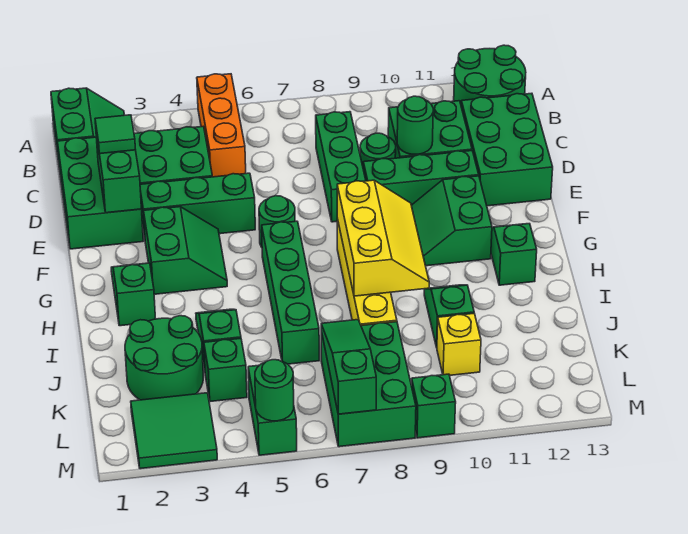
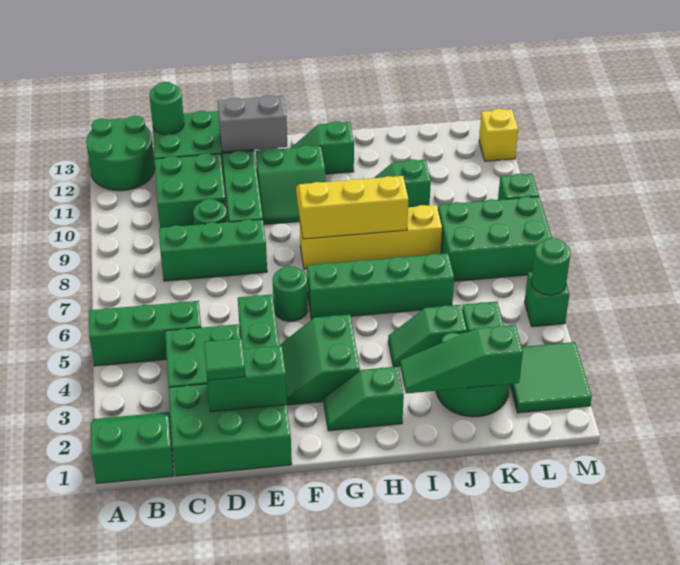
orange brick A5:C5 level 1 -> green brick A5:C5 level 1
green round brick D10 level 2 -> green round brick C13 level 2
none -> grey brick E12:F12 level 2
green slope F3:G4 level 1 top 3 -> green slope F3:G4 level 1 top G
green slope K7:M7 level 2 top M -> green slope I2:K2 level 2 top K
yellow brick K10 level 1 -> yellow brick M12 level 1
green brick L5:M5 level 1 -> green brick M5 level 1

